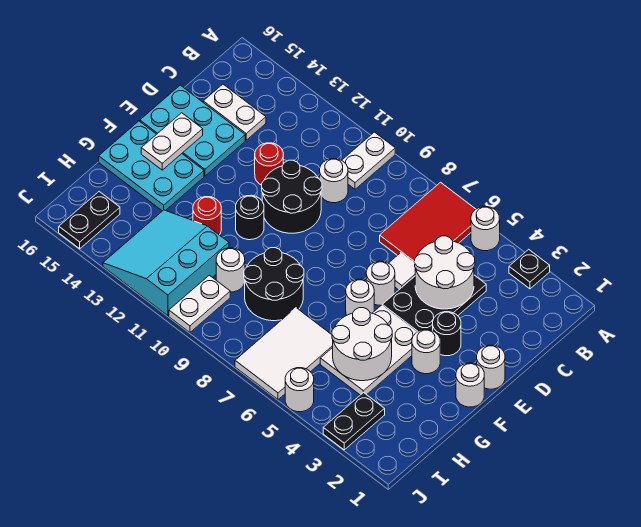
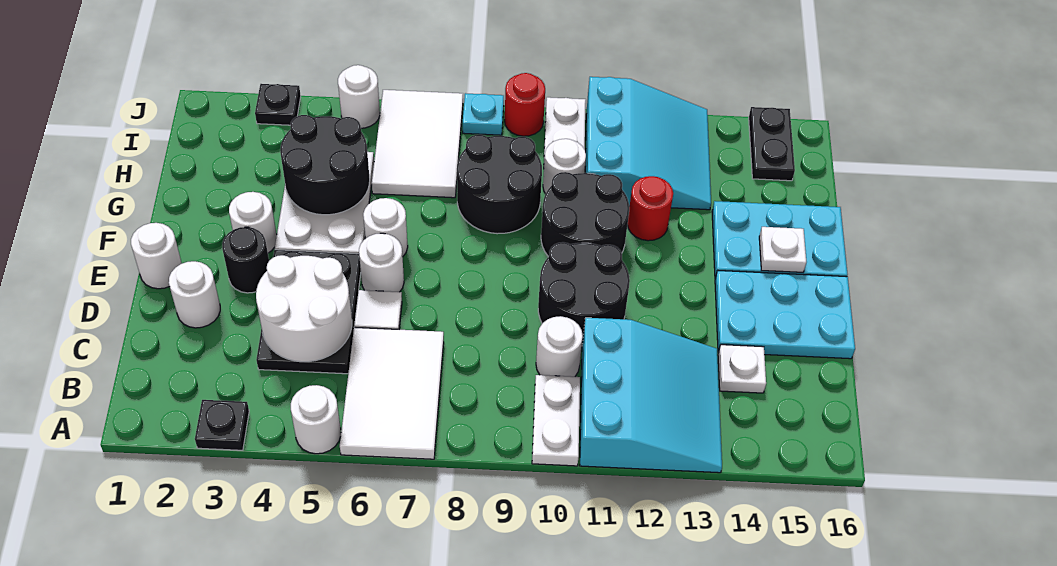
red tile A6:C7 level 1 -> white tile A6:C7 level 1
none -> cyan slope A11:C13 level 1 top 11
white plate C14:C15 level 1 -> white plate C14 level 1
red round brick D12 level 1 -> red round brick J9 level 1
white plate E15:F15 level 2 -> white plate F15 level 2
white round brick F1 level 1 -> white round brick D2 level 1
black round brick F11 level 1 -> black round brick F10:G11 level 1
white round brick G4:H5 level 2 -> black round brick G4:H5 level 2
black plate I3:J3 level 1 -> black plate J3 level 1
none -> cyan plate J8 level 1

